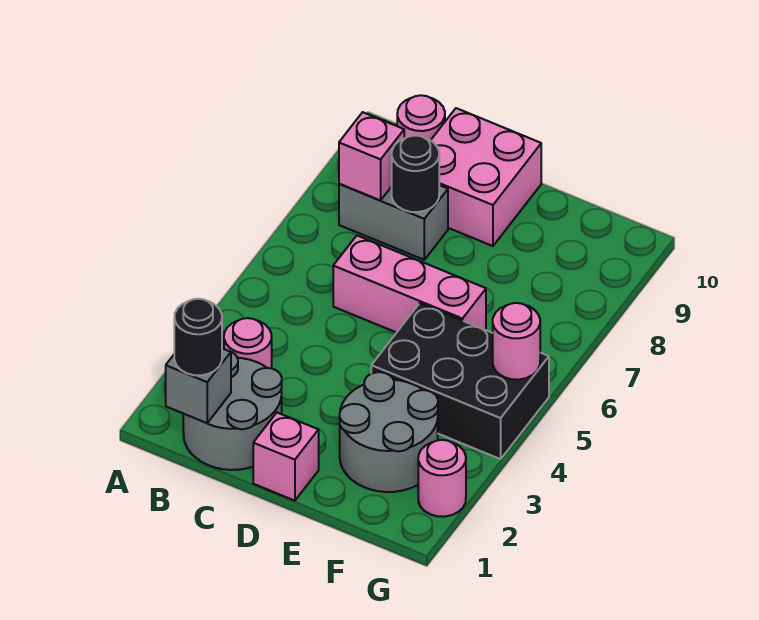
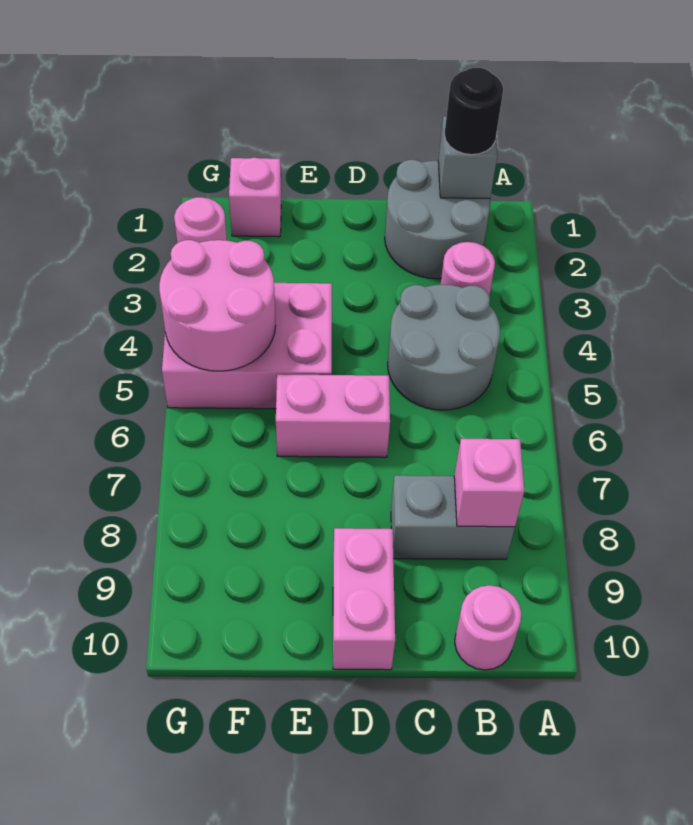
pink brick C6:E6 level 1 -> pink brick D6:E6 level 1
black round brick C8 level 2 -> none
pink brick C9:D10 level 1 -> pink brick D9:D10 level 1
pink brick D1 level 1 -> pink brick F1 level 1
grey round brick E2:F3 level 1 -> grey round brick B4:C5 level 1
black brick E4:G5 level 1 -> pink brick E4:G5 level 1
pink round brick G5 level 2 -> pink round brick F4:G5 level 2

